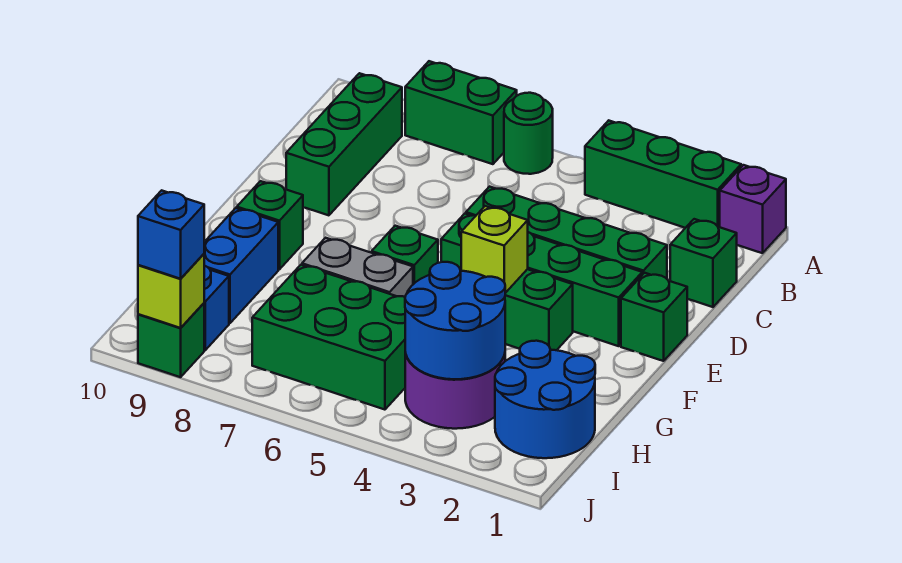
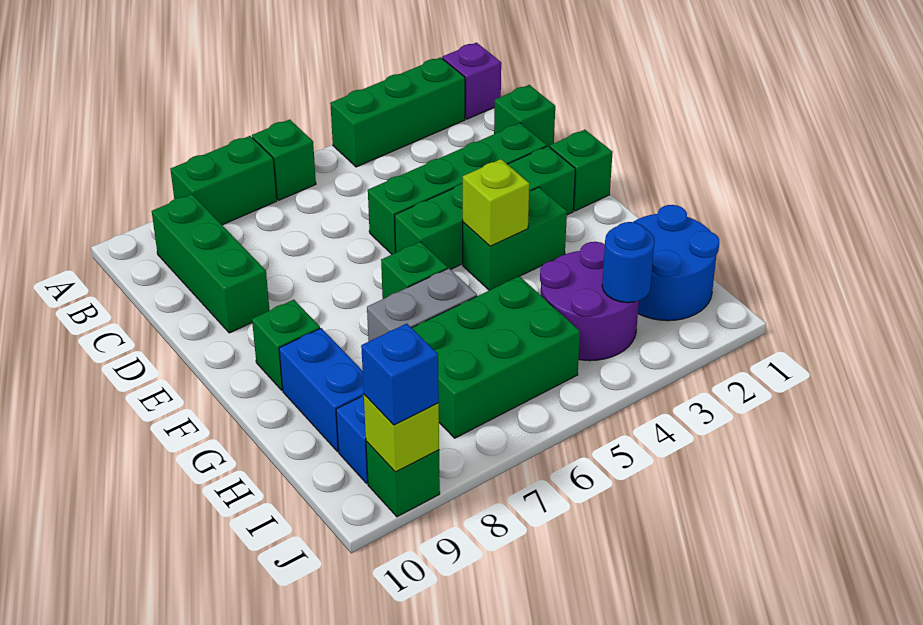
green round brick A6 level 1 -> green brick A6 level 1
blue round brick H3:I4 level 2 -> blue round brick I3 level 2

